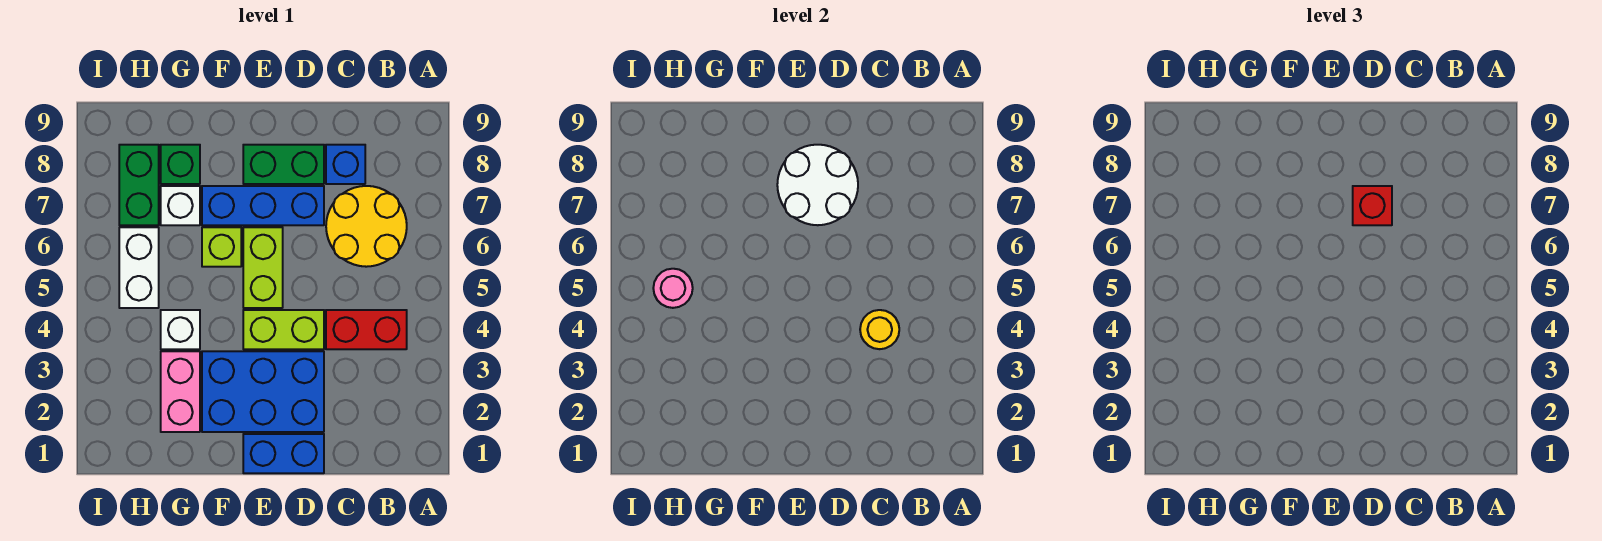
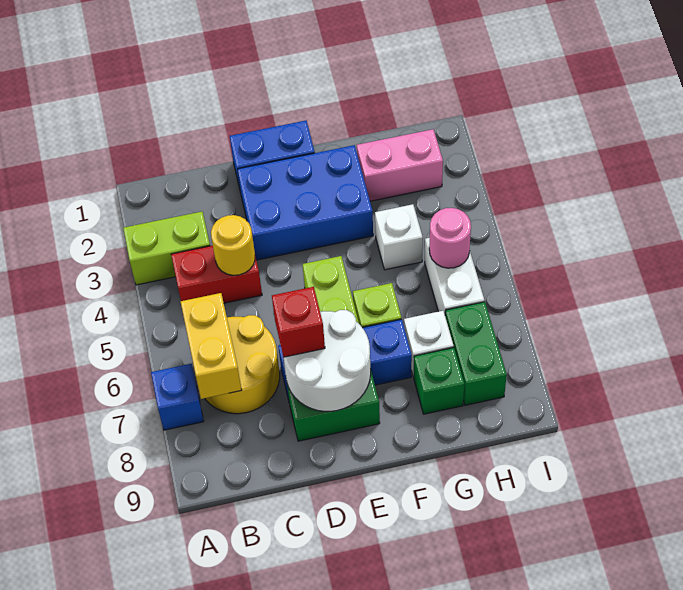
none -> yellow brick B6:B7 level 2
blue brick C8 level 1 -> blue brick A7 level 1
lime brick D4:E4 level 1 -> lime brick A3:B3 level 1
pink brick G2:G3 level 1 -> pink brick G2:H2 level 1

